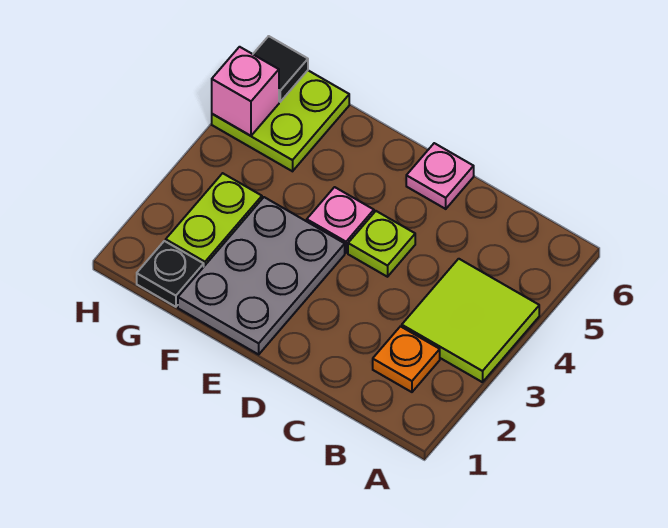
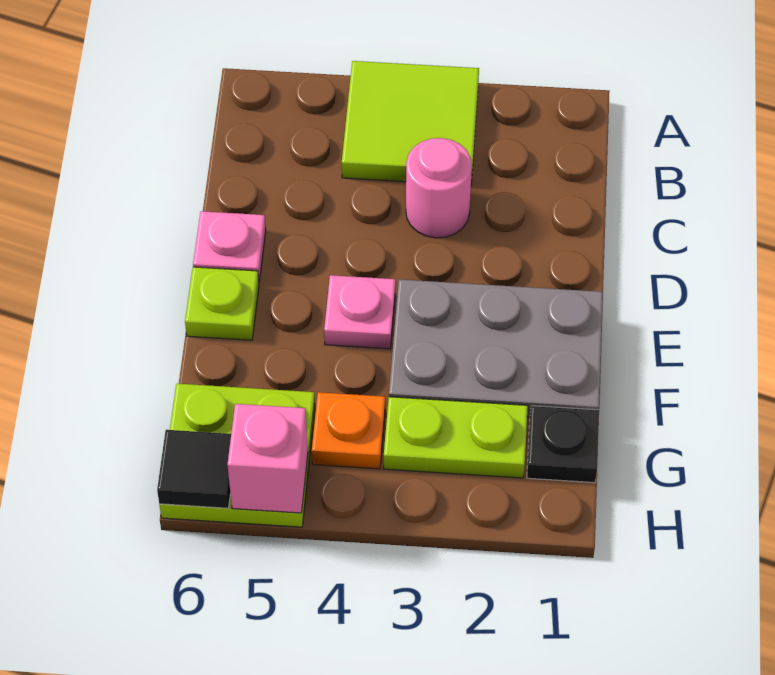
orange plate B2 level 1 -> orange plate G4 level 1
none -> pink round brick C3 level 1
lime plate D4 level 1 -> lime plate E6 level 1

